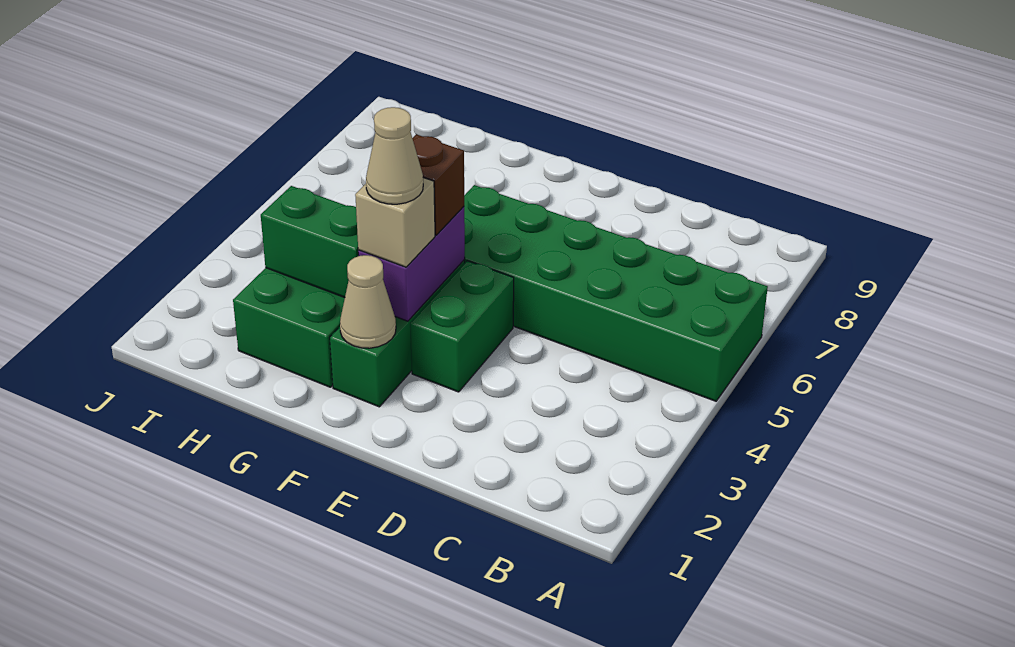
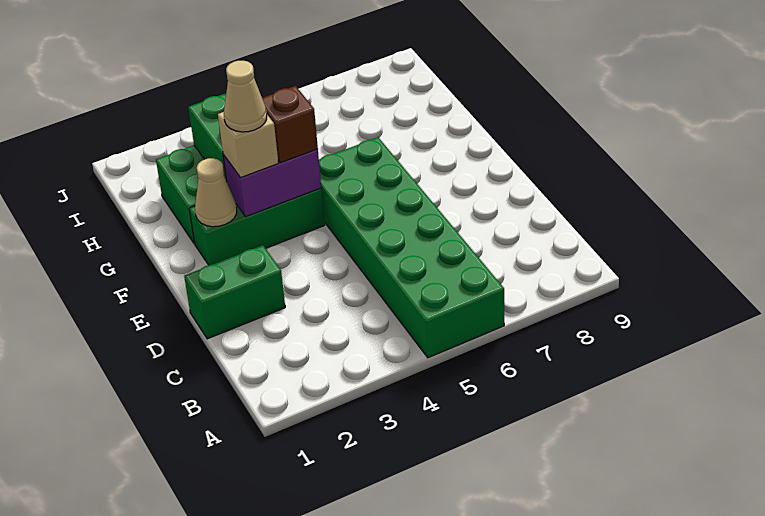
green brick E3:E4 level 1 -> green brick D1:D2 level 1

